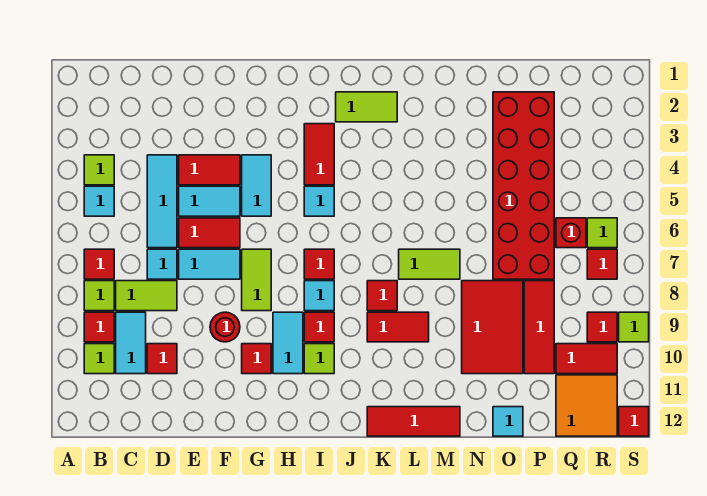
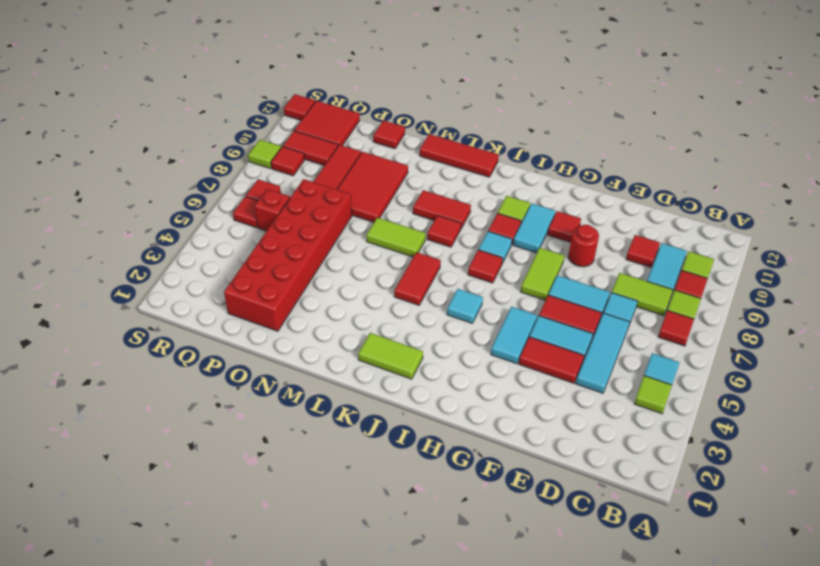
red tile I3:I4 level 1 -> red tile K5:K6 level 1
cyan tile O12 level 1 -> red tile O12 level 1
orange tile Q11:R12 level 1 -> red tile Q11:R12 level 1
lime tile R6 level 1 -> red tile R6 level 1

